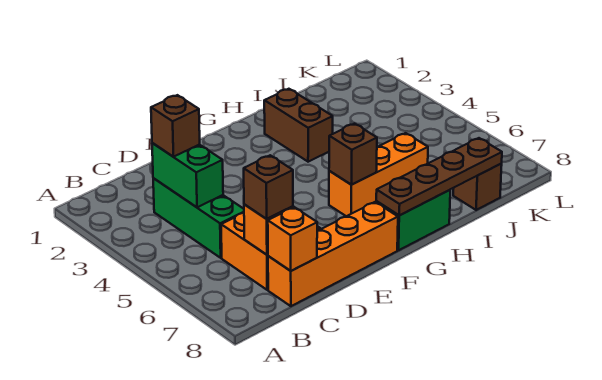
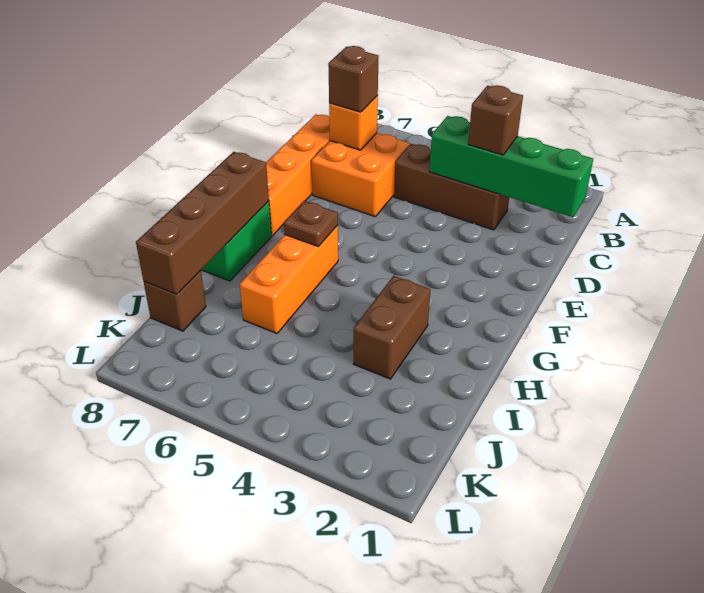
green brick C3:C5 level 1 -> brown brick C3:C5 level 1
green brick C3:C4 level 2 -> green brick C1:C4 level 2
orange brick C8 level 2 -> none
brown brick G6 level 2 -> brown plate G6 level 2
brown plate G8:J8 level 2 -> brown brick G8:J8 level 2
brown brick H2:H3 level 1 -> brown brick H3:I3 level 1

